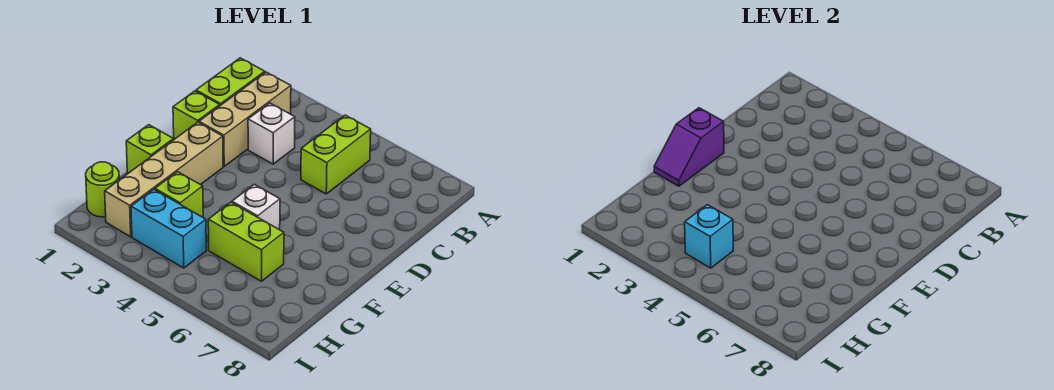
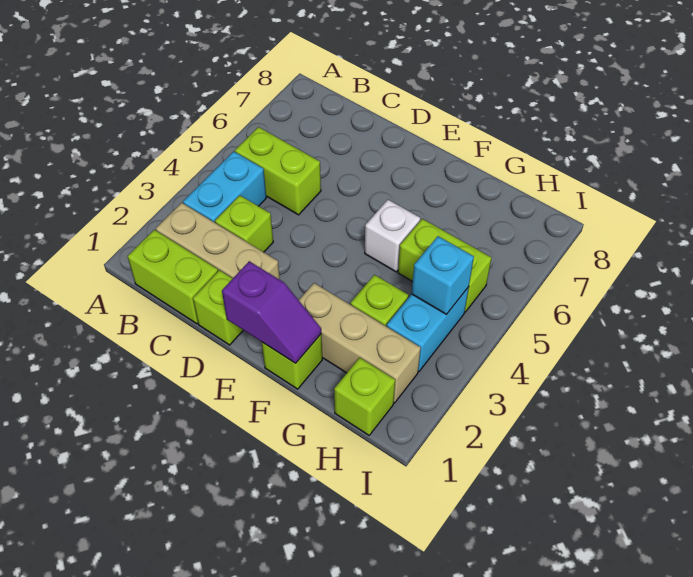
none -> cyan brick B3:B4 level 1
white brick C3 level 1 -> lime brick C3 level 1
tan brick E2:H2 level 1 -> tan brick F2:H2 level 1
lime brick G5:G6 level 1 -> lime brick G5:H5 level 1
lime round brick H1 level 1 -> lime brick H1 level 1

